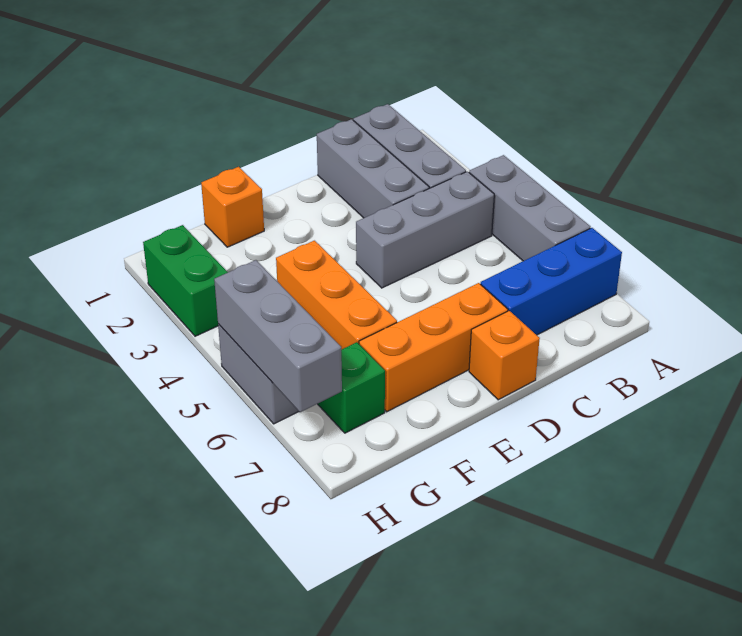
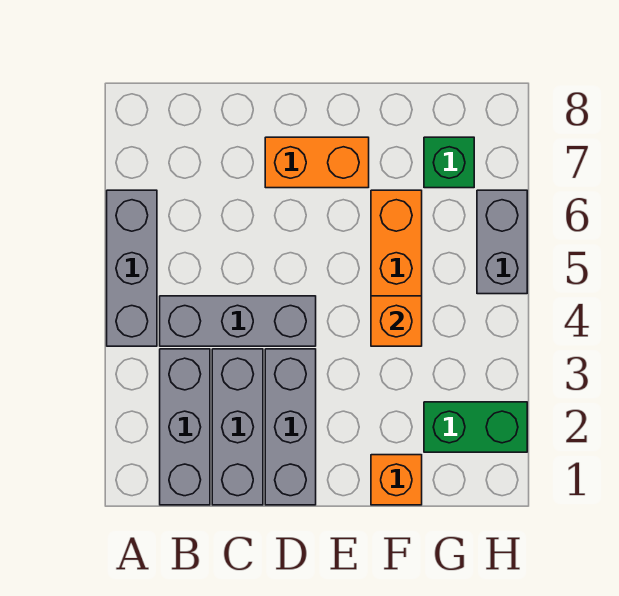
blue brick A7:C7 level 1 -> none
orange brick D7:F7 level 1 -> orange brick D7:E7 level 1
orange brick D8 level 1 -> orange brick F4 level 2
green brick H2:H3 level 1 -> green brick G2:H2 level 1
grey brick H5:H7 level 2 -> grey brick D1:D3 level 1

